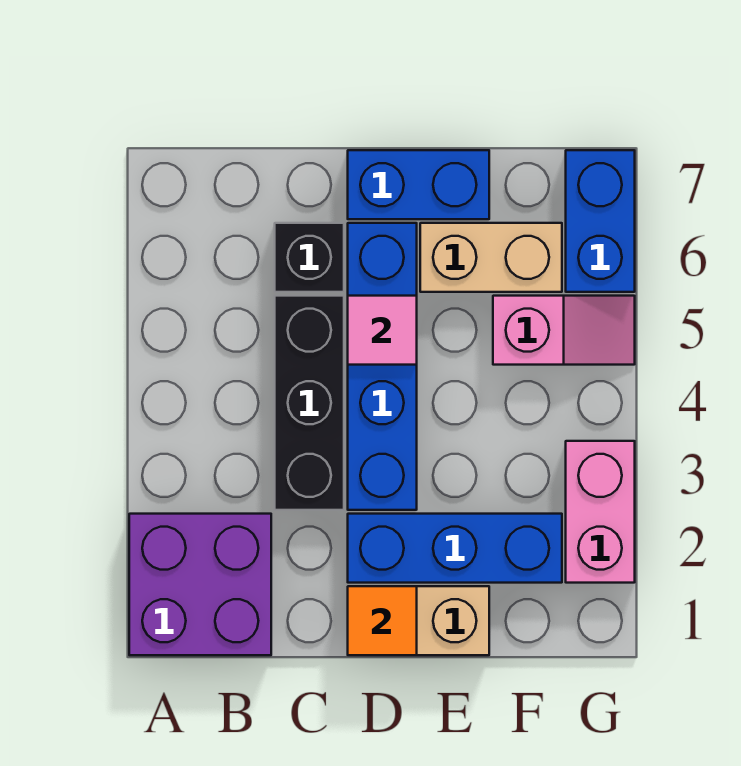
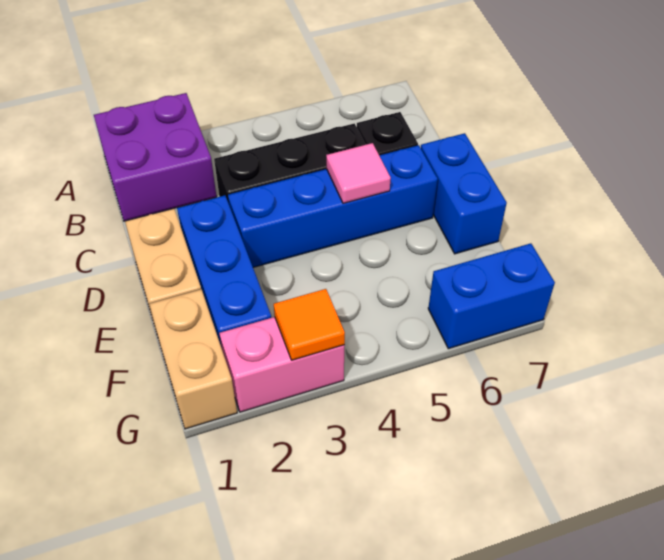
orange tile D1 level 2 -> orange tile G3 level 2
tan brick E6:F6 level 1 -> tan brick F1:G1 level 1
pink slope F5:G5 level 1 top F -> none

